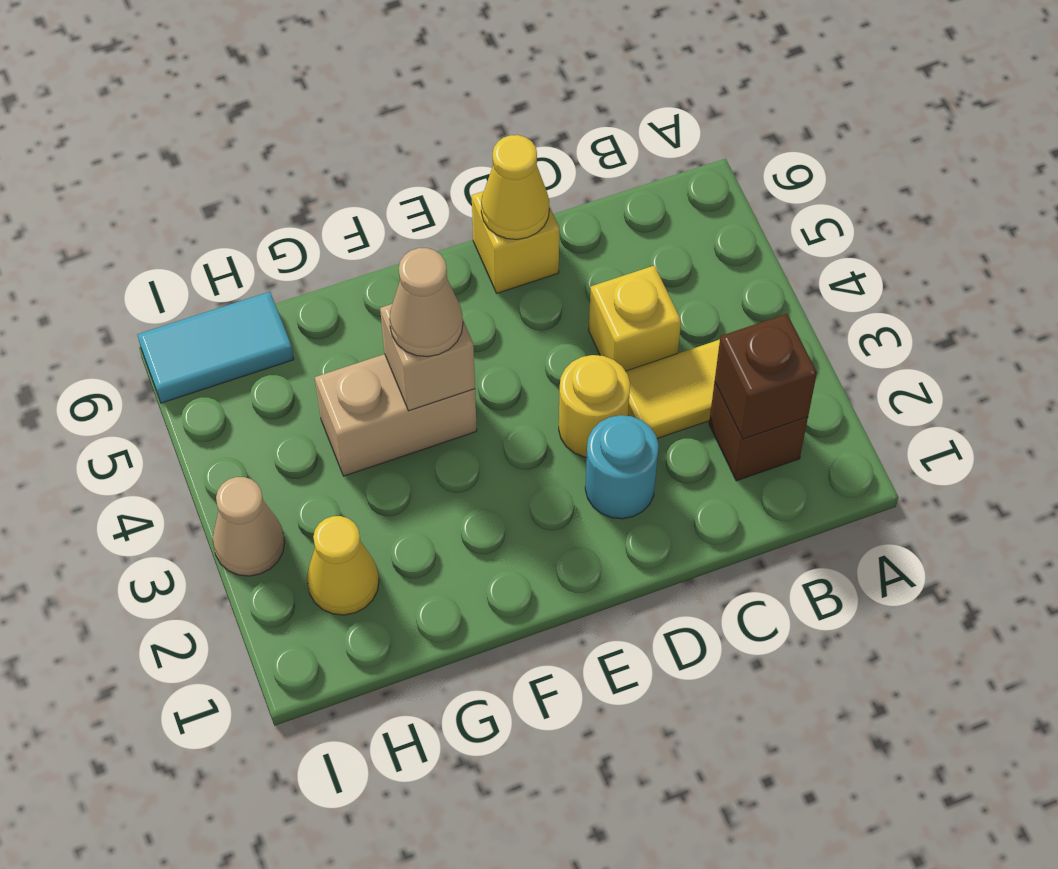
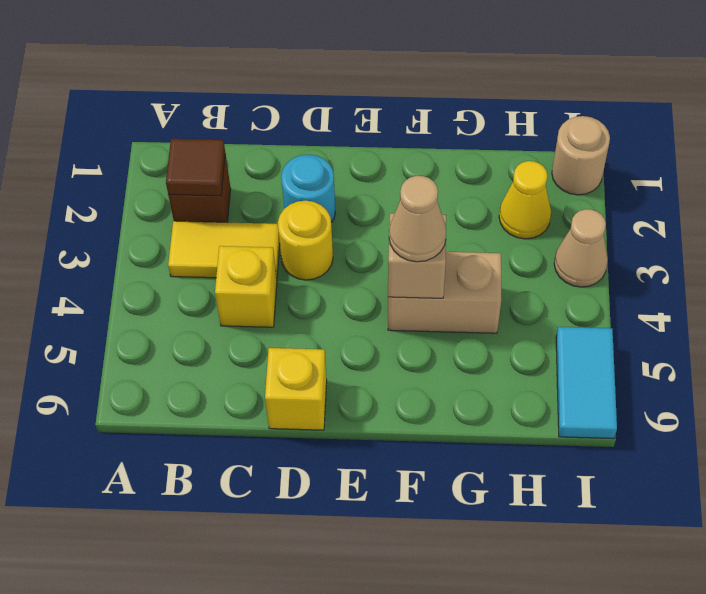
brown brick B2 level 2 -> brown tile B2 level 2
yellow cone D6 level 2 -> none
cyan tile H6:I6 level 1 -> cyan tile I5:I6 level 1
none -> tan round brick I1 level 1

